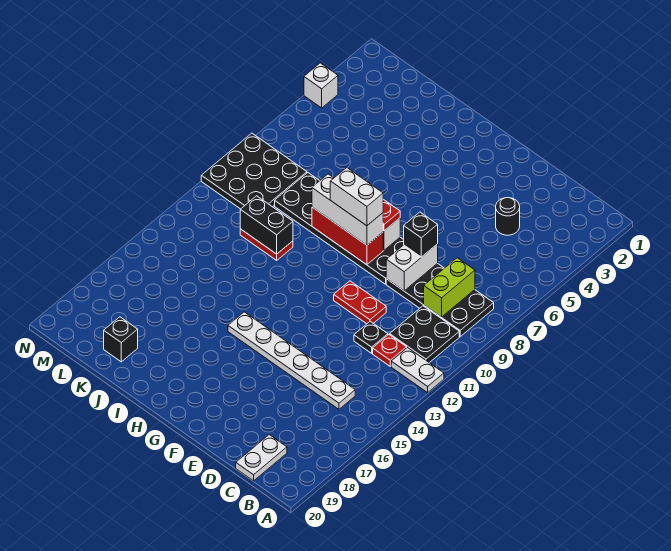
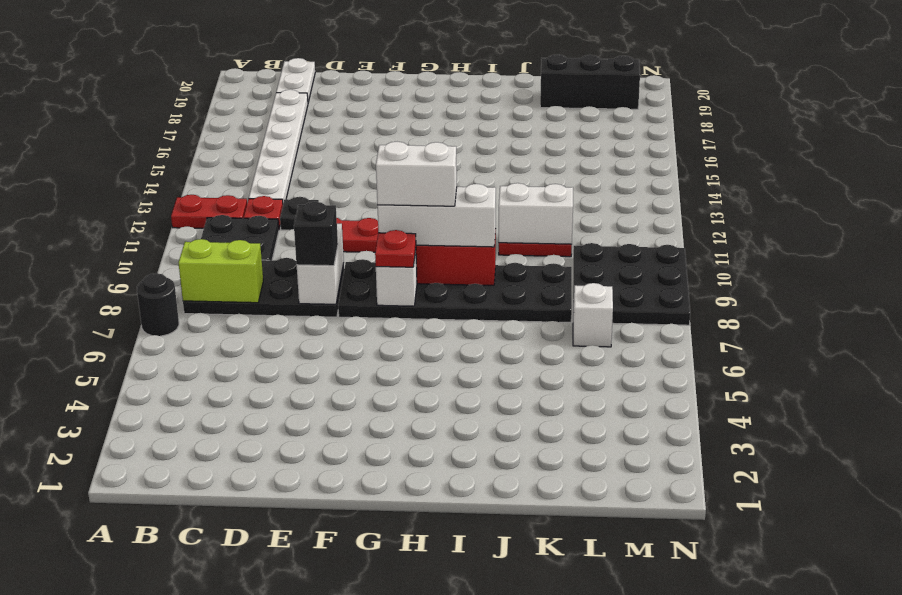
white plate A12:B12 level 1 -> red plate A12:B12 level 1
lime brick C8:C9 level 2 -> lime brick B8:C8 level 2
white plate C15:H15 level 1 -> white plate C13:C18 level 1
black round brick D4 level 1 -> black round brick A7 level 1
black brick J11:K11 level 2 -> white brick J11:K11 level 2
black brick K19 level 1 -> black brick K19:M19 level 1
white brick N4 level 1 -> white brick L7 level 1

